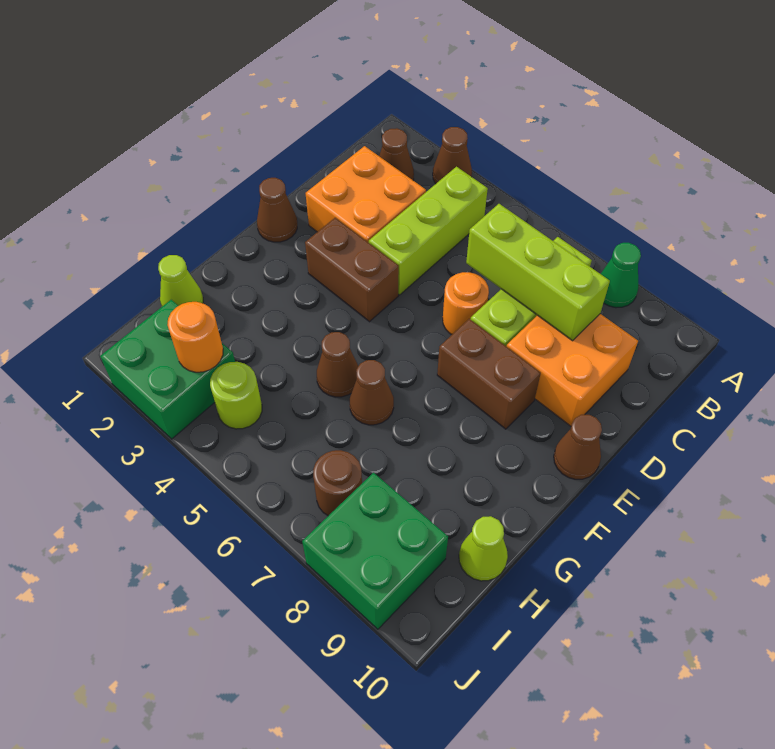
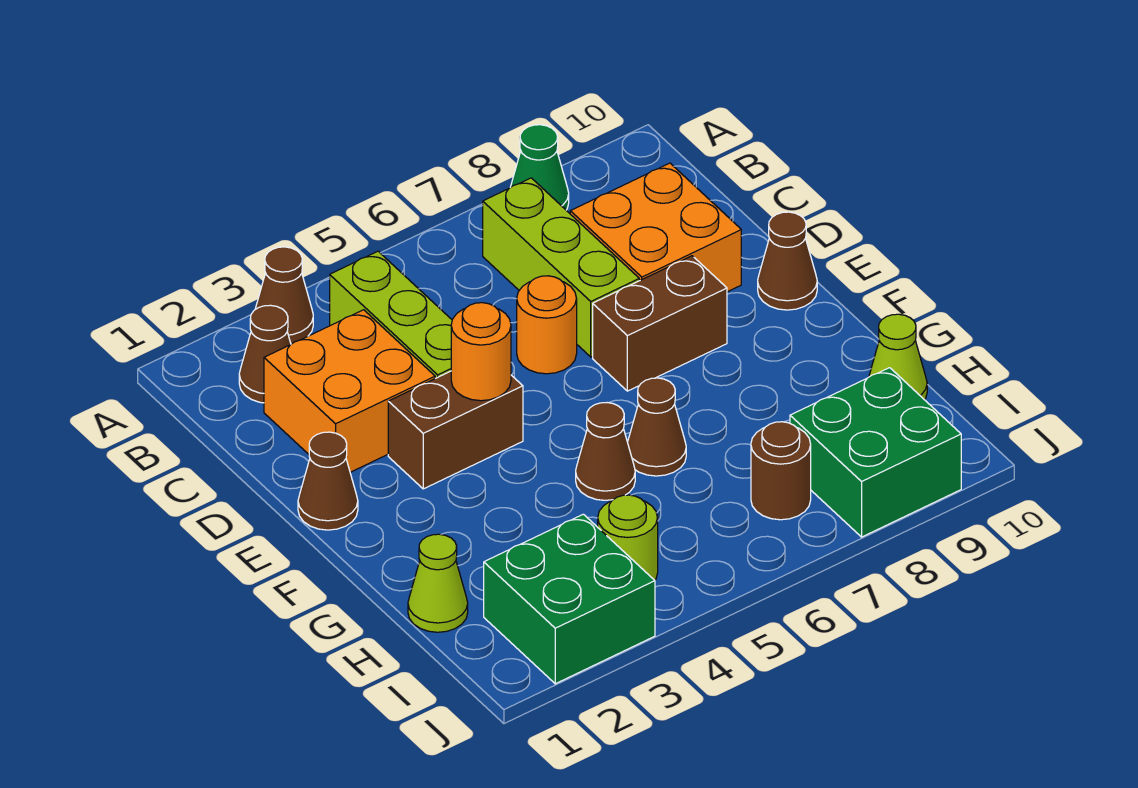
lime brick C6:C8 level 2 -> none
orange round brick I3 level 2 -> orange round brick E4 level 2

